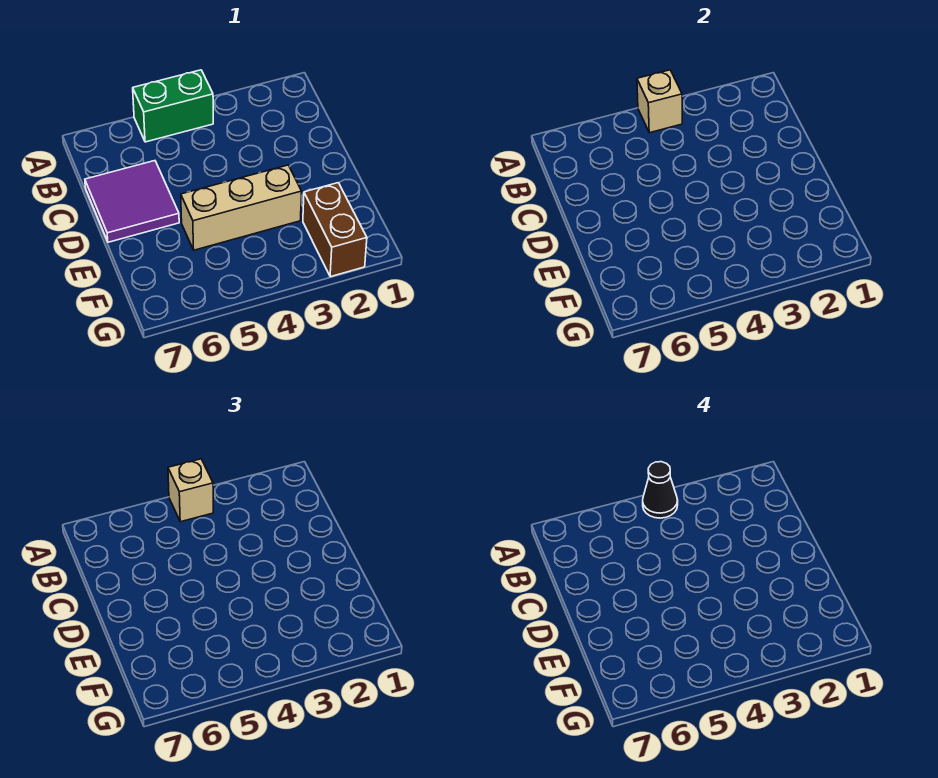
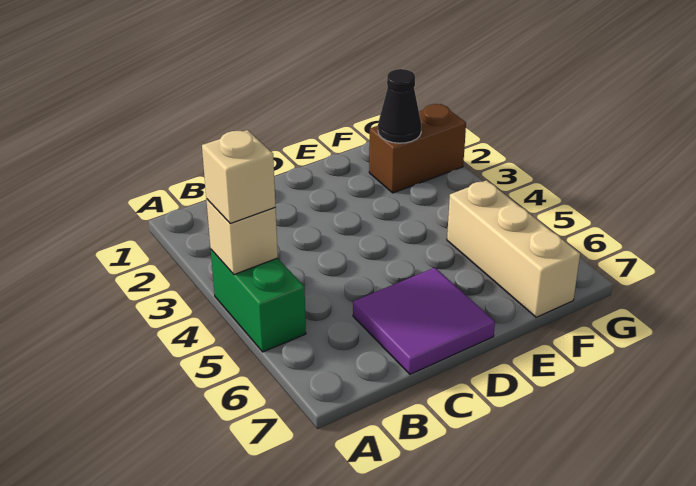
black cone A4 level 4 -> black cone F2 level 2
tan brick E3:E5 level 1 -> tan brick F5:F7 level 1

